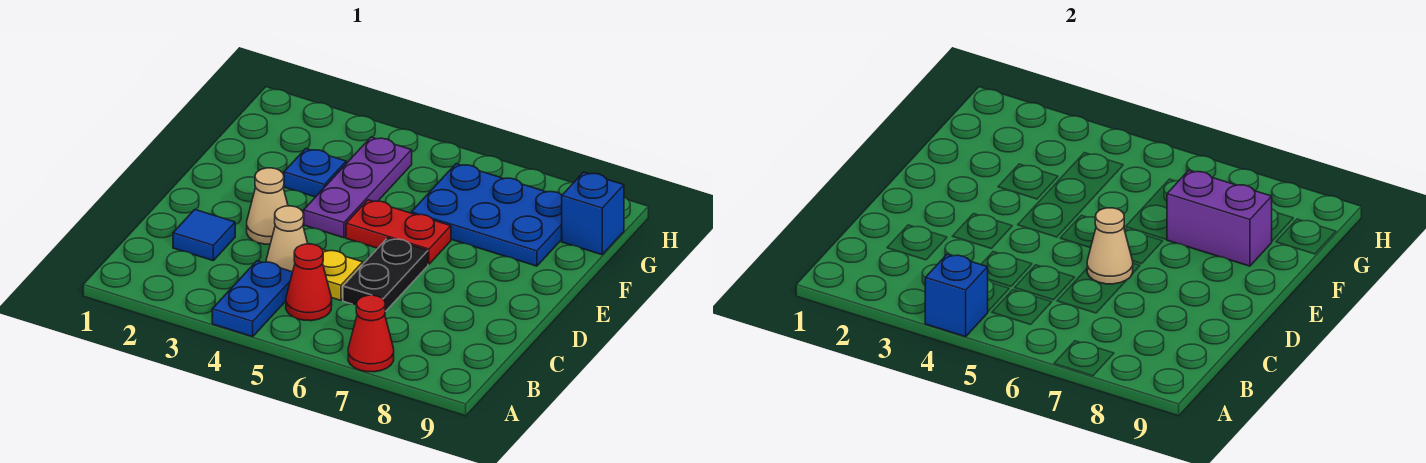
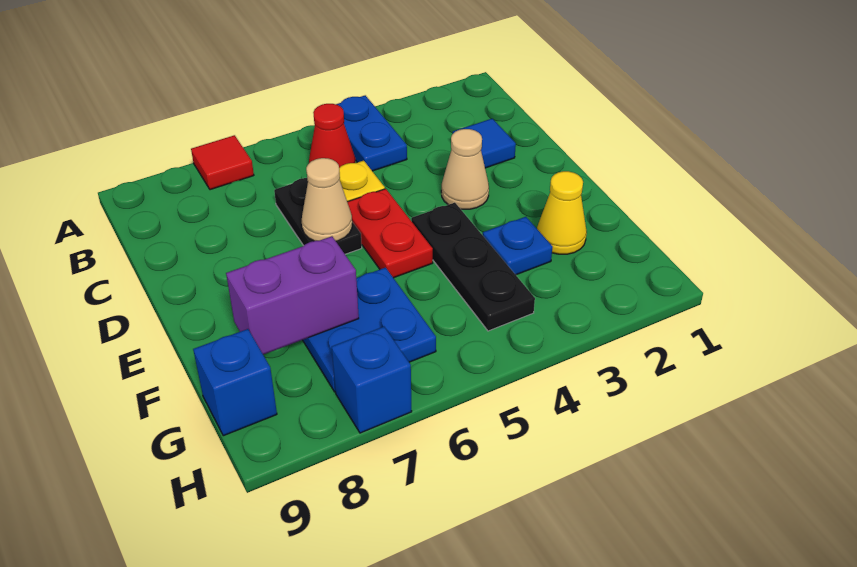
blue brick A4 level 2 -> blue brick H7 level 1
red cone A7 level 1 -> red tile A7 level 1
tan cone C4 level 1 -> none
purple plate E4:G4 level 1 -> black plate E4:G4 level 1
red plate E5:E6 level 1 -> red plate D5:E5 level 1
none -> yellow cone F2 level 1
blue plate F6:G8 level 1 -> blue plate F6:G7 level 1

